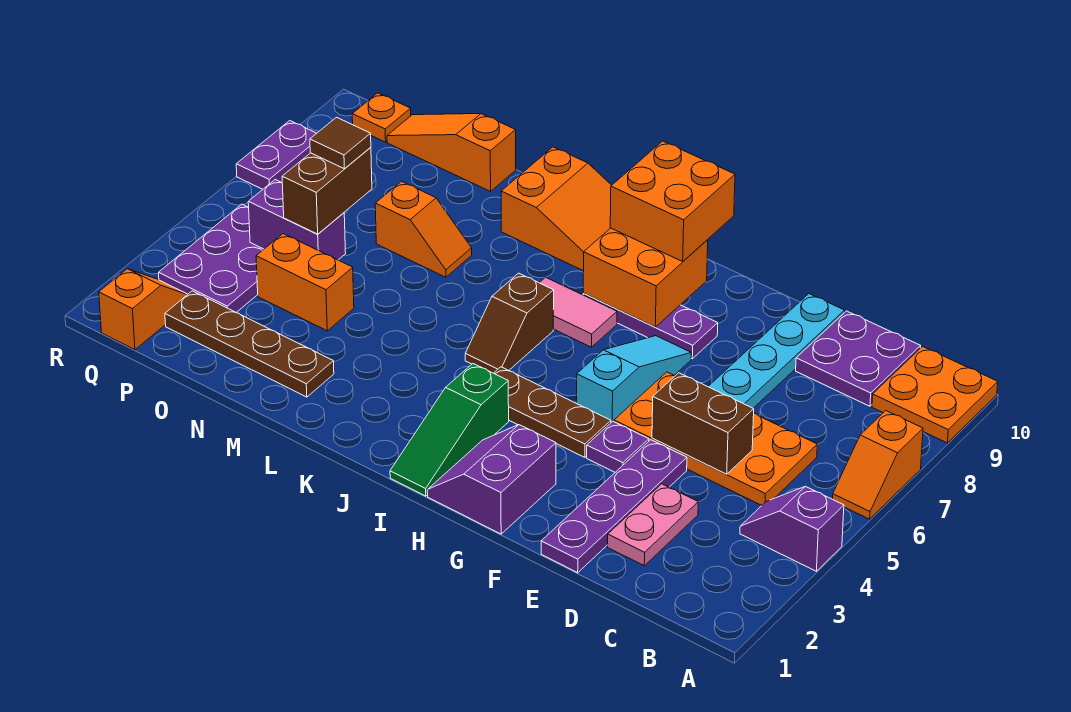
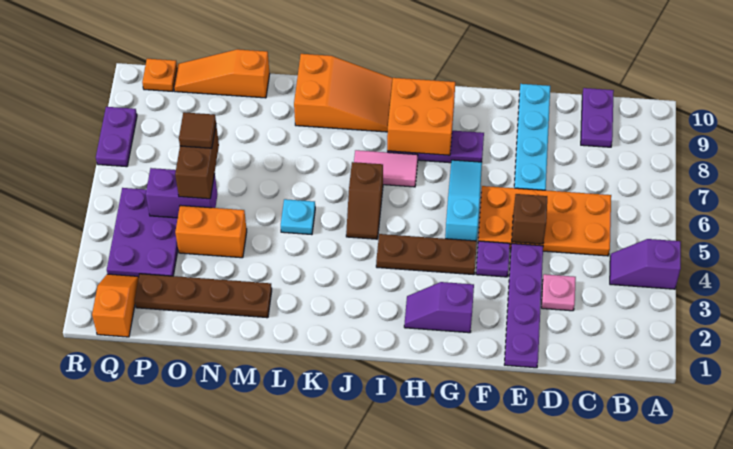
orange slope A6:A7 level 1 top 7 -> none
orange plate A9:B10 level 1 -> none
purple plate C9:D10 level 1 -> purple plate C9:C10 level 1
pink plate D2:D3 level 1 -> pink plate D3 level 1
brown brick D5:E5 level 2 -> brown brick E5 level 2
purple slope G1:H2 level 1 top G -> purple slope G2:H2 level 1 top G
orange brick H9:I10 level 3 -> none
green slope I1:I3 level 1 top 3 -> none
none -> cyan plate L5 level 1
orange slope M7:N7 level 1 top N -> none

